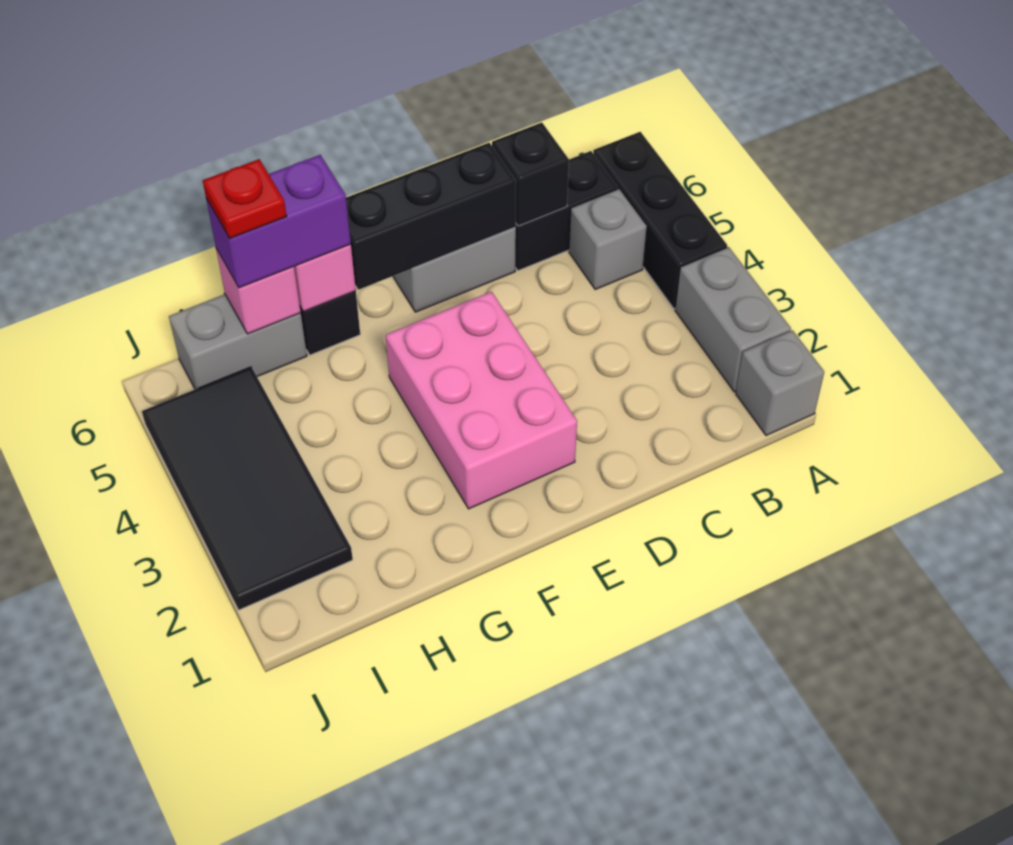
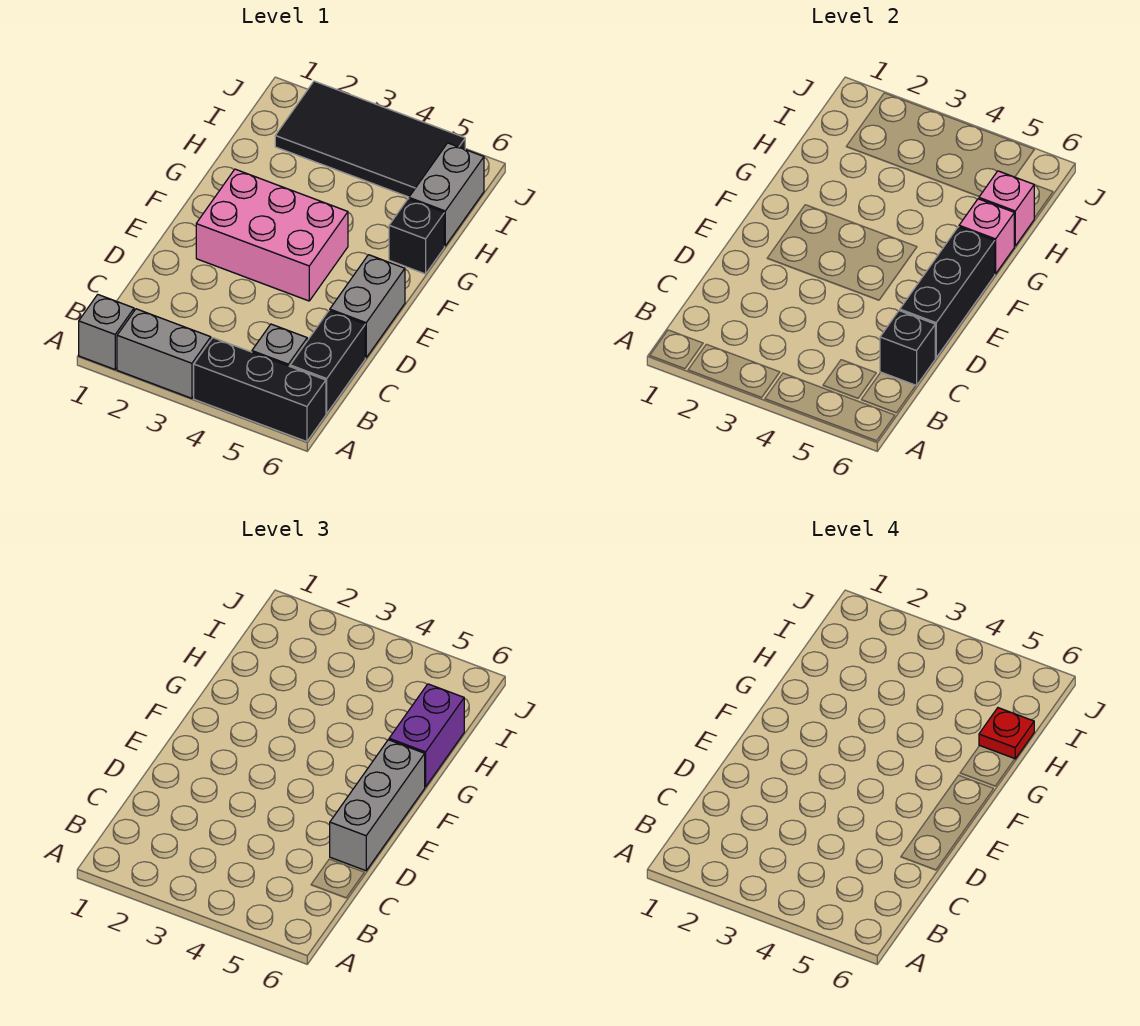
none -> grey brick D6:F6 level 3

